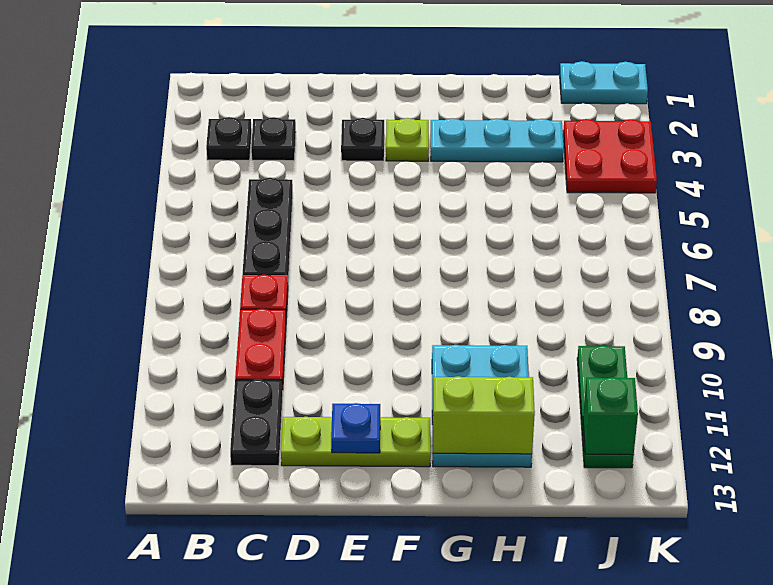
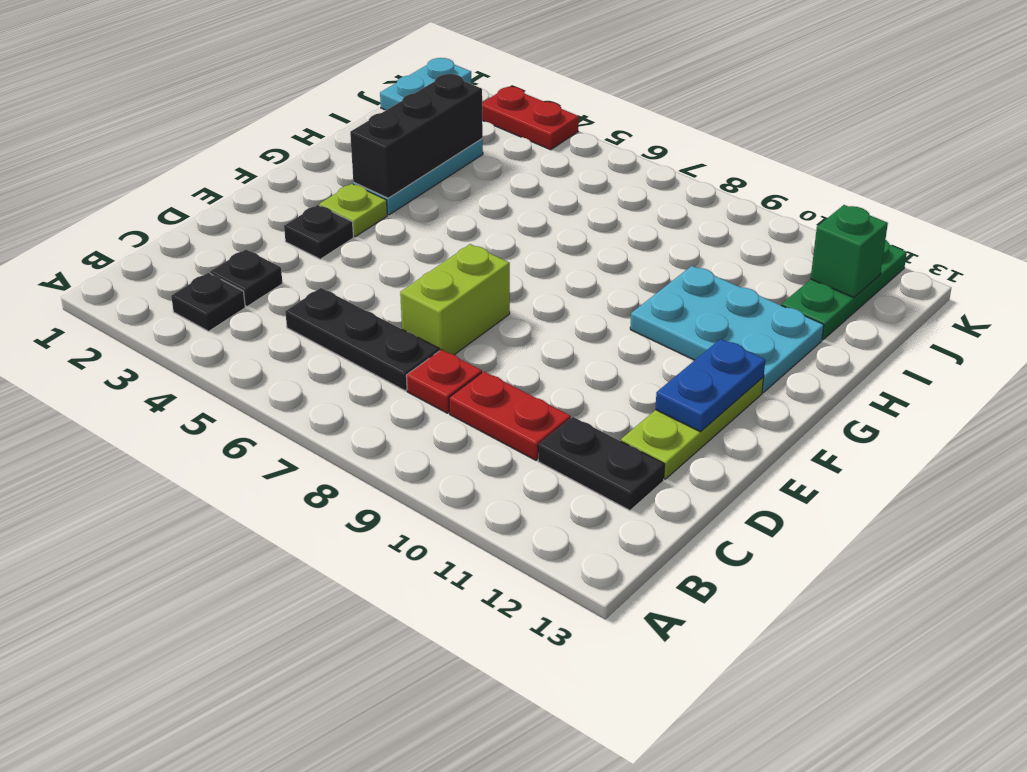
blue plate E12 level 2 -> blue plate E12:F12 level 2
none -> black brick G3:I3 level 2
lime brick G12:H12 level 2 -> lime brick D7:E7 level 1
red plate J3:K4 level 1 -> red plate K3:K4 level 1
green plate J10:J12 level 1 -> green plate I12:K12 level 1

